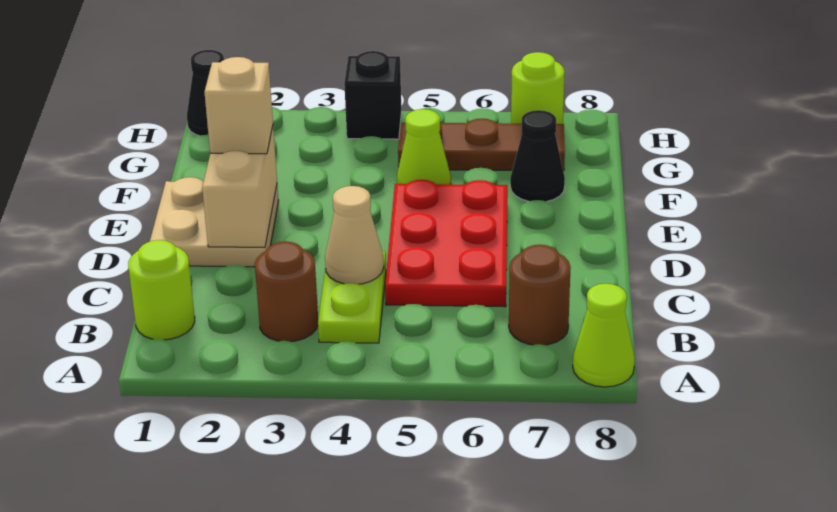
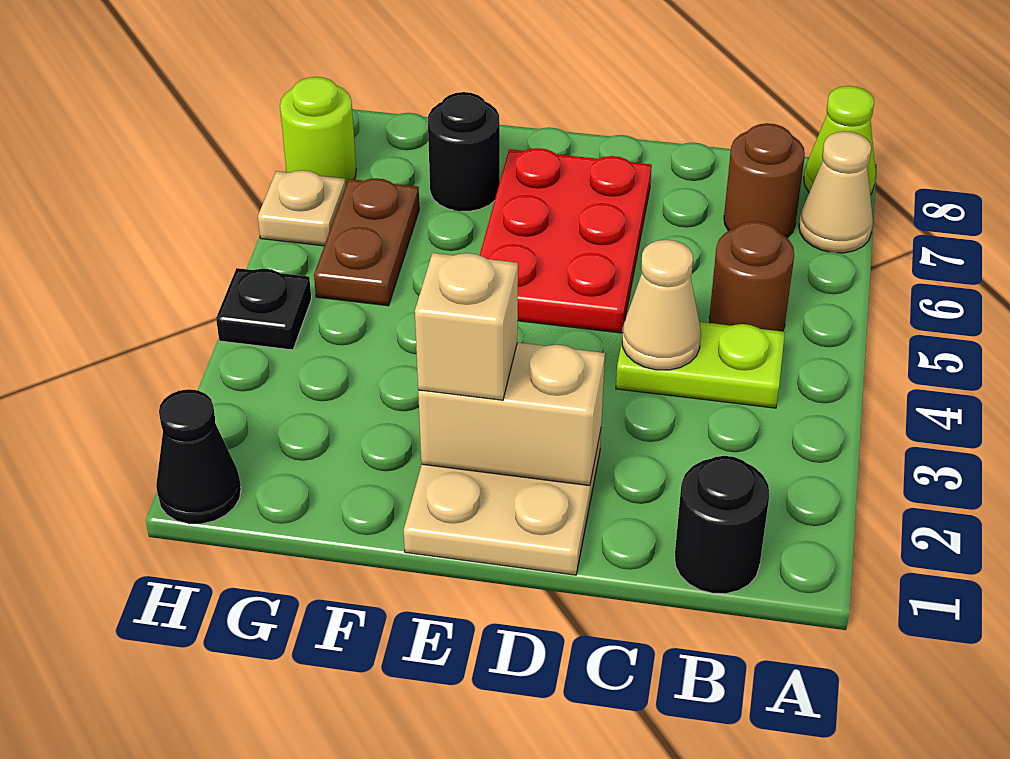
none -> tan cone A7 level 1
lime round brick B1 level 1 -> black round brick B1 level 1
brown round brick B3 level 1 -> brown round brick B5 level 1
red plate C5:E6 level 1 -> red plate D5:E7 level 1
lime cone F5 level 1 -> none
black cone F7 level 1 -> black round brick F7 level 1
brown plate G5:G7 level 1 -> brown plate G5:G6 level 1
black brick H4 level 1 -> black plate H4 level 1
none -> tan plate H6 level 1

